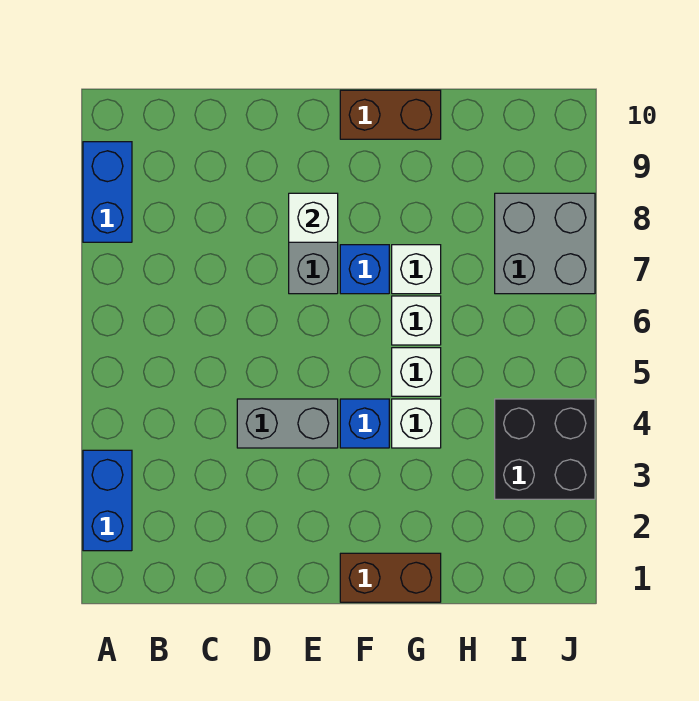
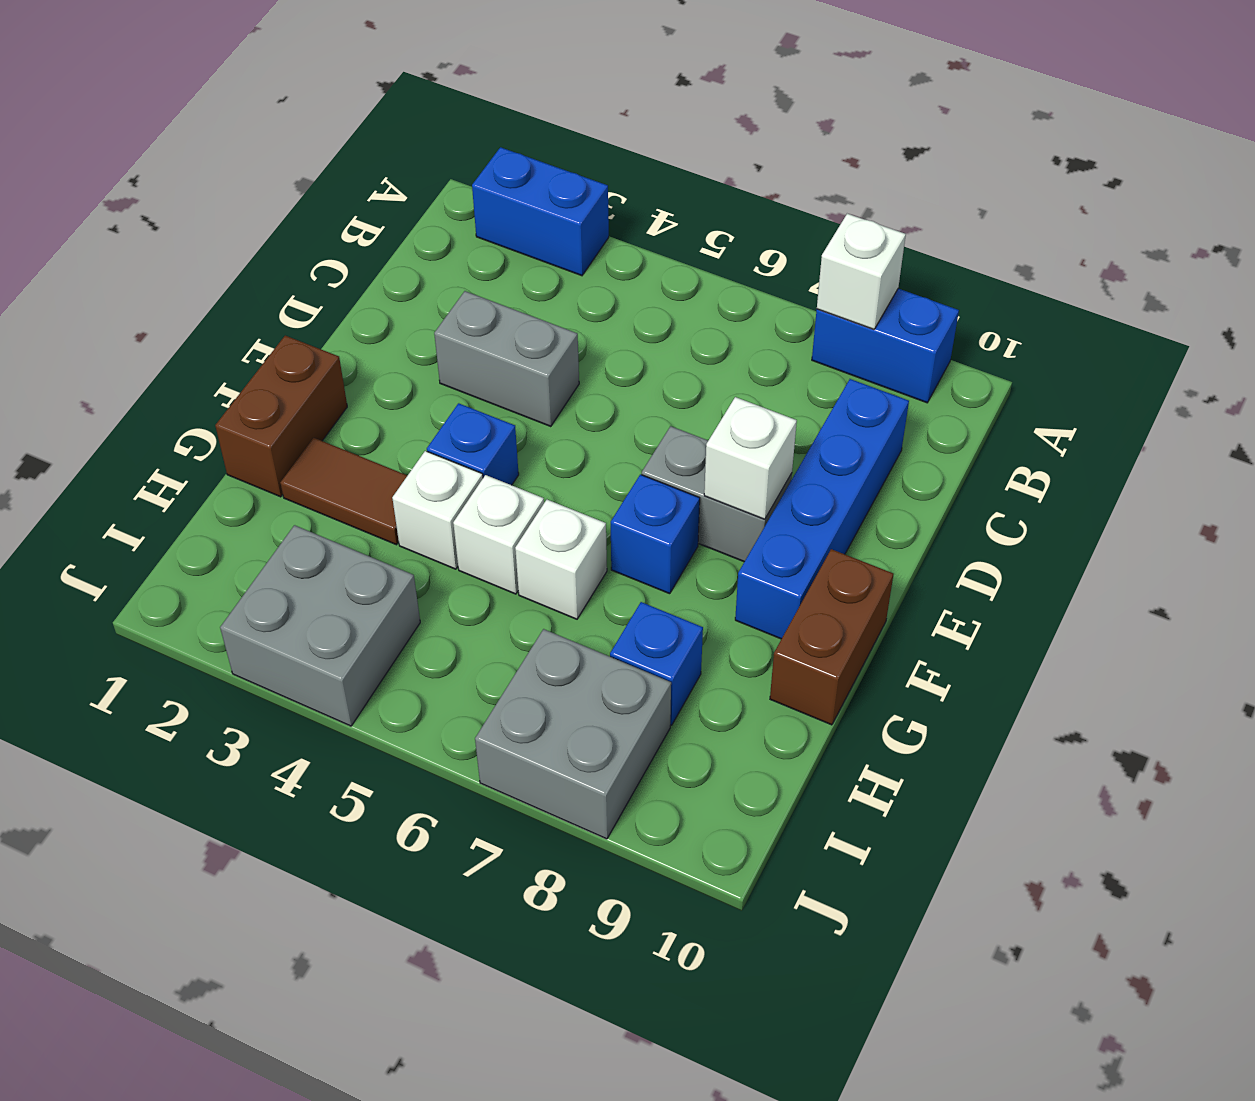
none -> blue brick C9:F9 level 1
grey brick D4:E4 level 1 -> grey brick D3:D4 level 1
none -> brown tile G2:G3 level 1
white brick G7 level 1 -> white brick A8 level 2
none -> blue brick H8 level 1
black brick I3:J4 level 1 -> grey brick I3:J4 level 1

